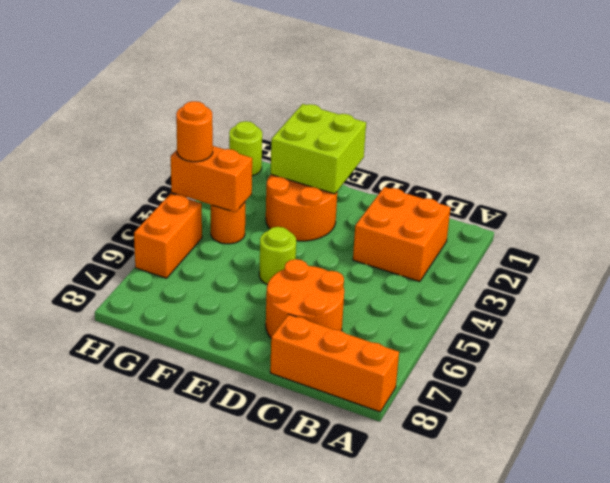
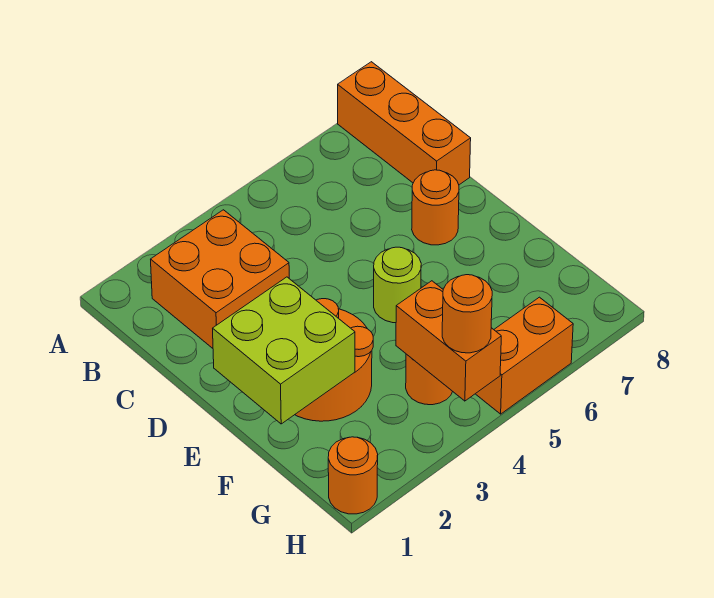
orange round brick C6:D7 level 1 -> orange round brick D7 level 1
lime round brick H1 level 1 -> orange round brick H1 level 1

